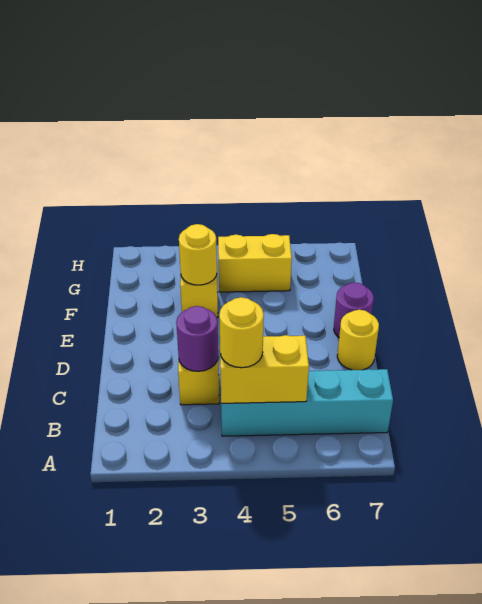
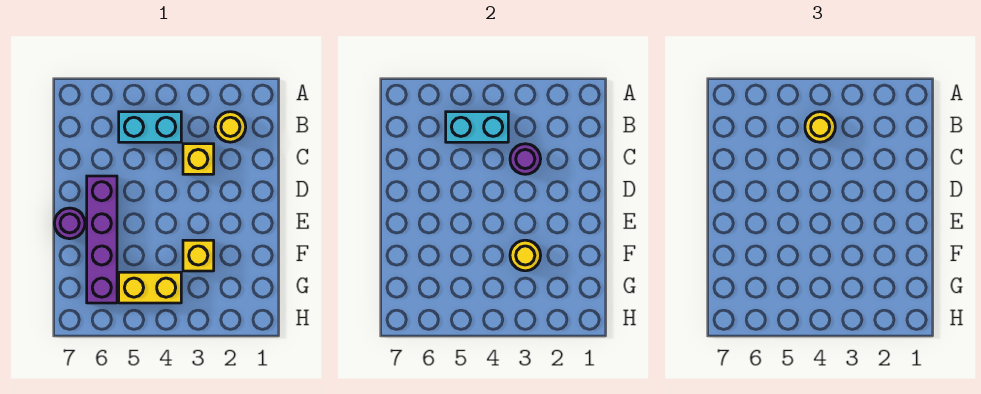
cyan brick B4:B7 level 1 -> cyan brick B4:B5 level 1
yellow brick B4:B5 level 2 -> cyan brick B4:B5 level 2
none -> purple brick D6:G6 level 1
yellow round brick D7 level 1 -> yellow round brick B2 level 1

